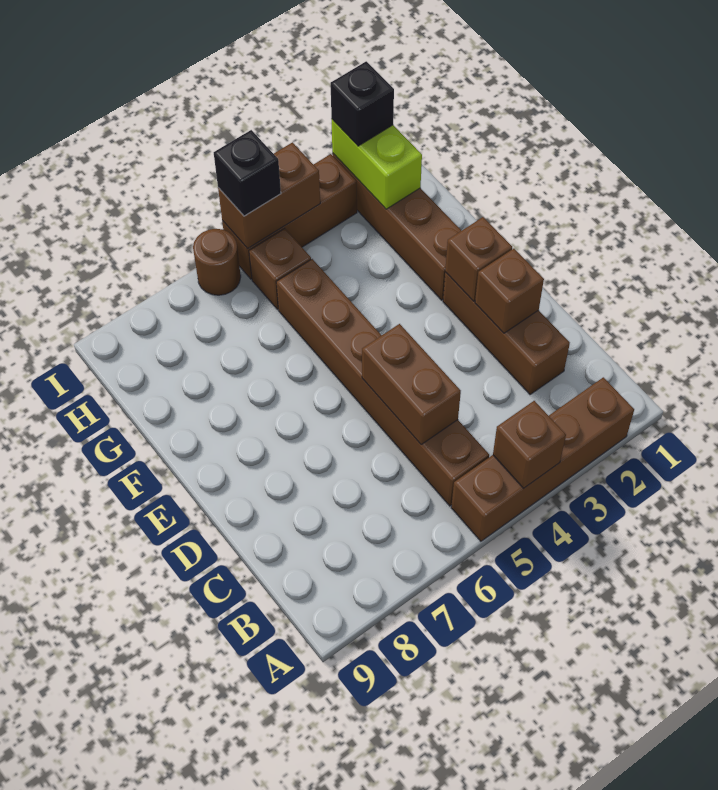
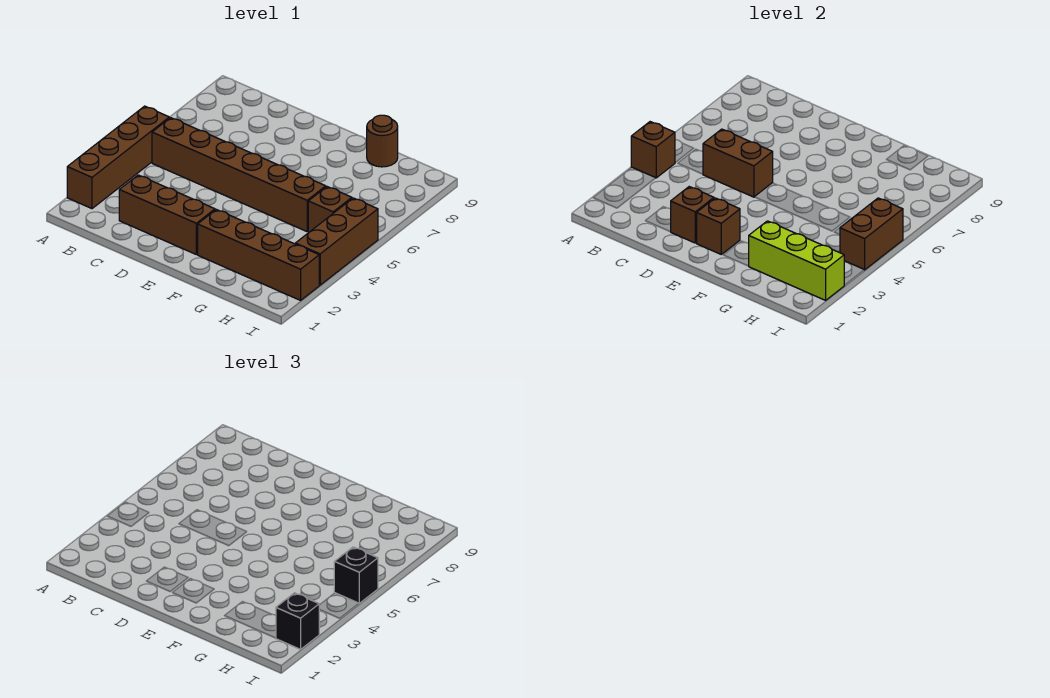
lime brick H2:I2 level 2 -> lime brick G2:I2 level 2
brown round brick I6 level 1 -> brown round brick G9 level 1

